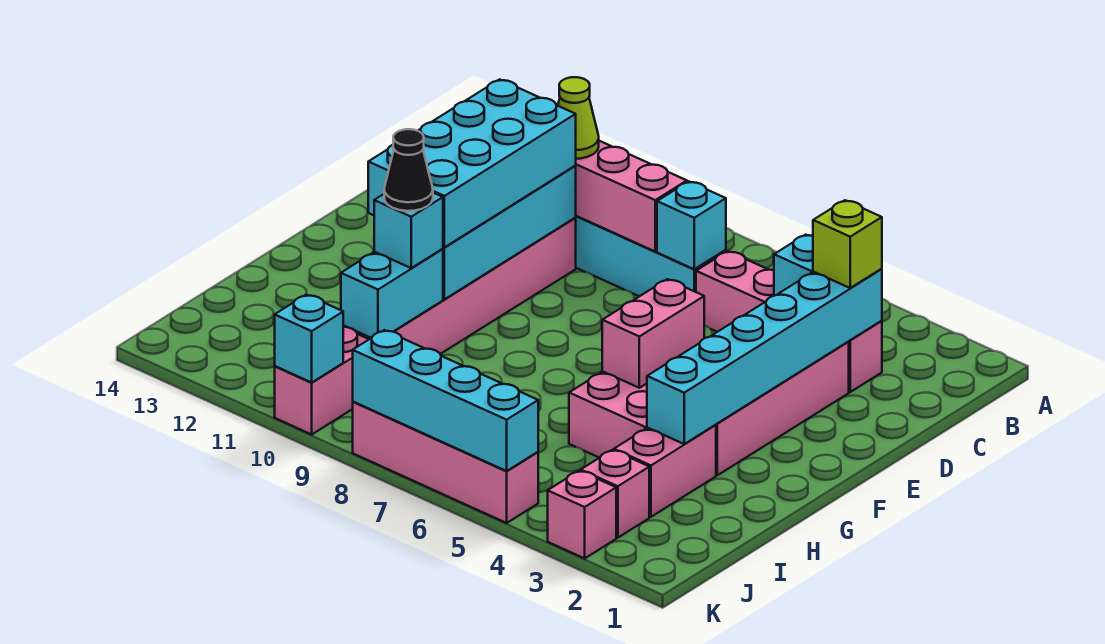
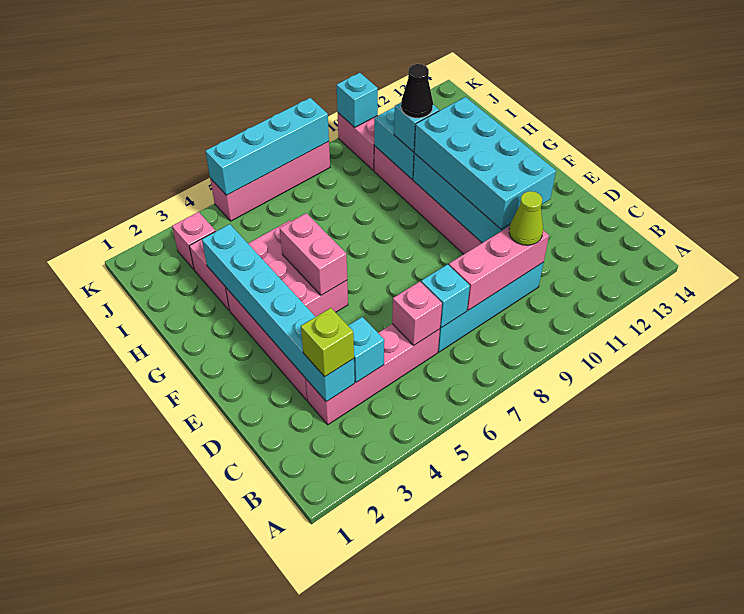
pink brick K3 level 1 -> pink brick C6 level 2

